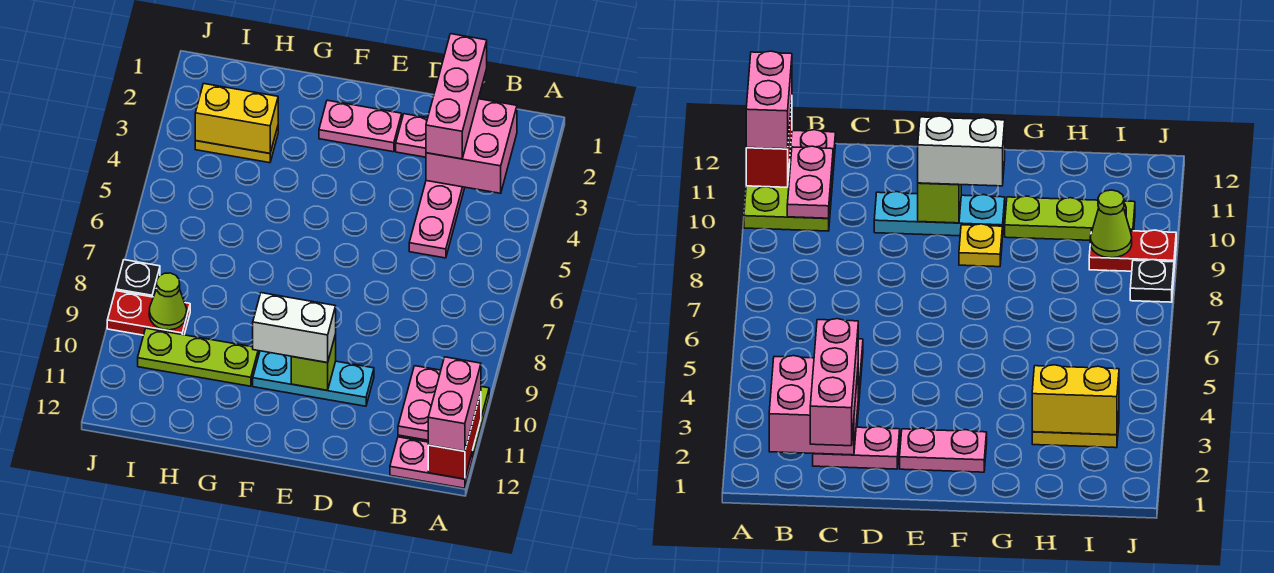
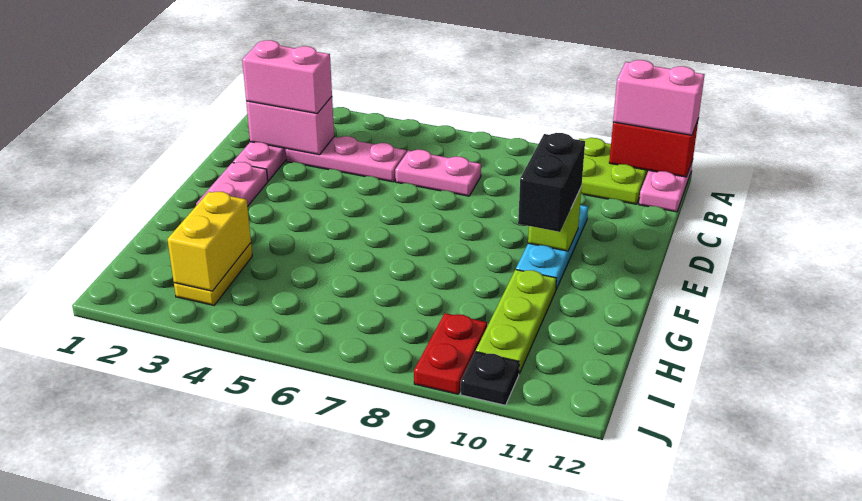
pink brick B2:C3 level 2 -> pink brick C2:C3 level 2
pink plate B10:B11 level 2 -> pink plate C6:C7 level 1
pink brick C1:C3 level 3 -> pink brick C2:C3 level 3
white brick E10:F10 level 3 -> black brick E10:F10 level 3
yellow plate F9 level 1 -> none
lime cone I9 level 2 -> none
black plate J8 level 1 -> black plate J10 level 1

